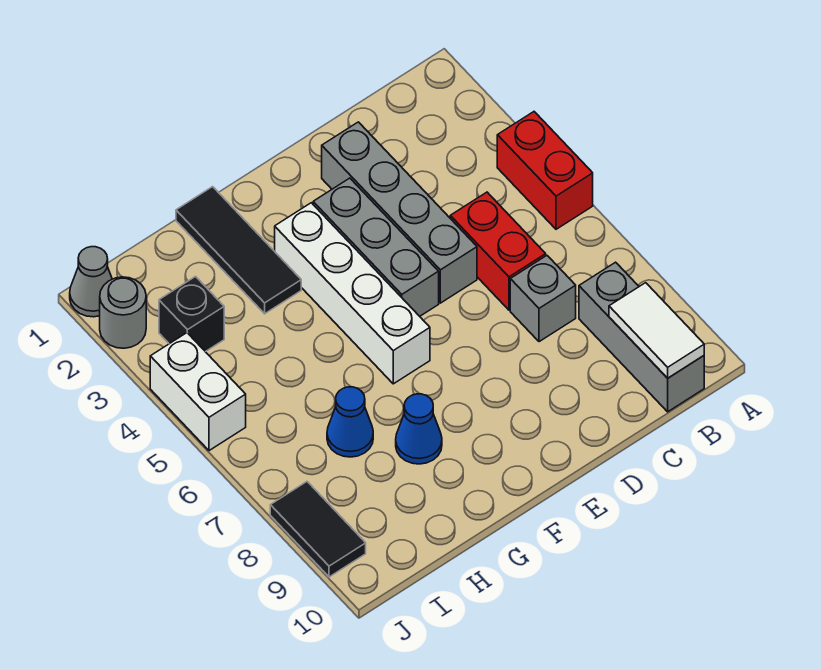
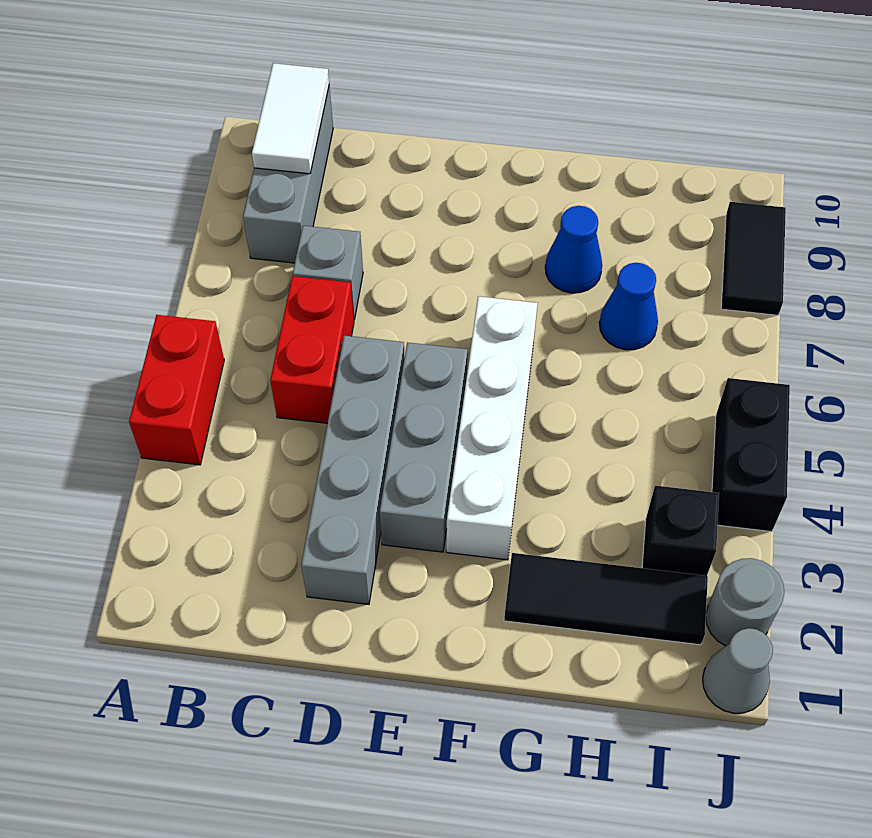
black tile G1:G3 level 1 -> black tile G2:I2 level 1
white brick J4:J5 level 1 -> black brick J4:J5 level 1

